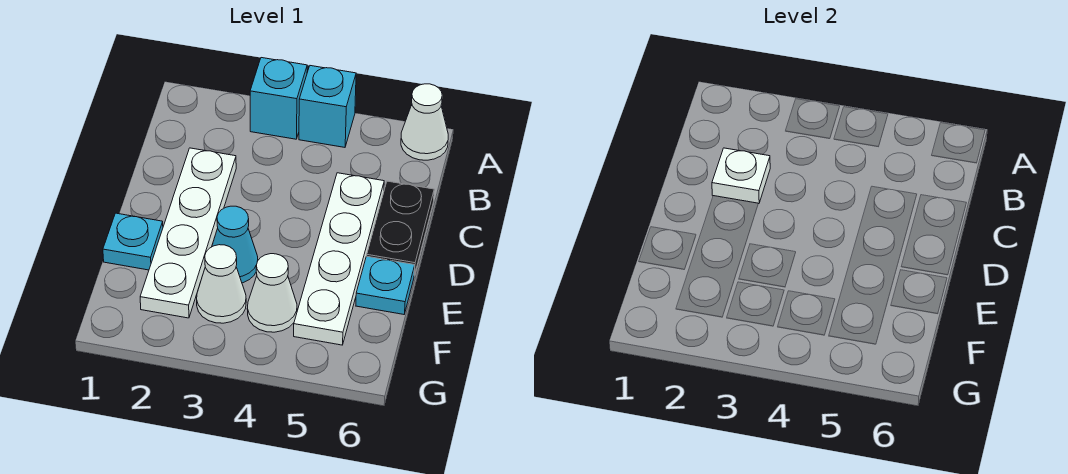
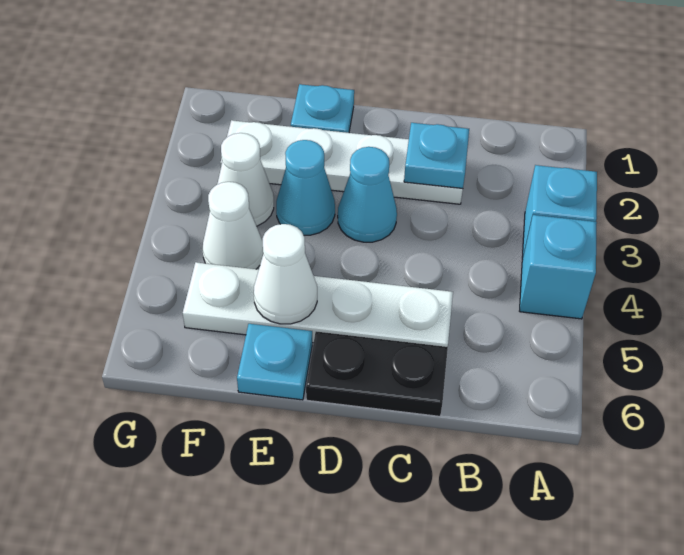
white cone A6 level 1 -> white cone E5 level 2
white plate C2 level 2 -> cyan plate C2 level 2
none -> cyan cone D3 level 1

